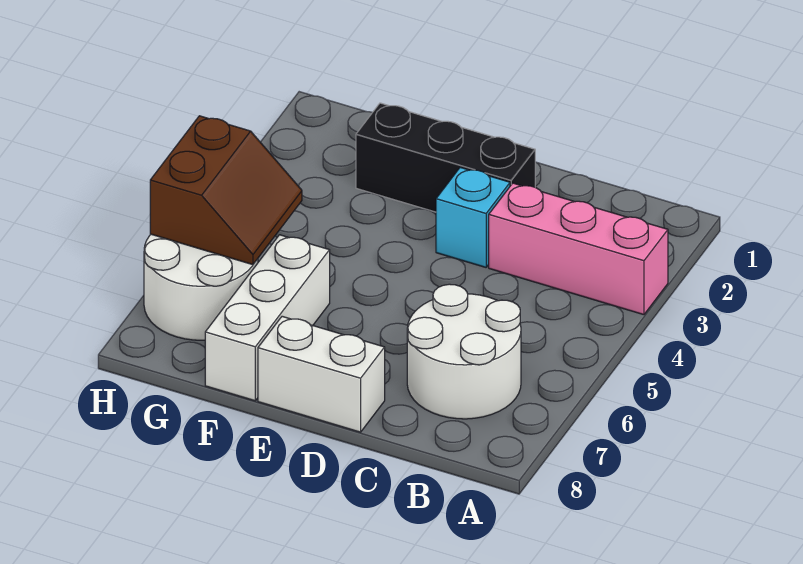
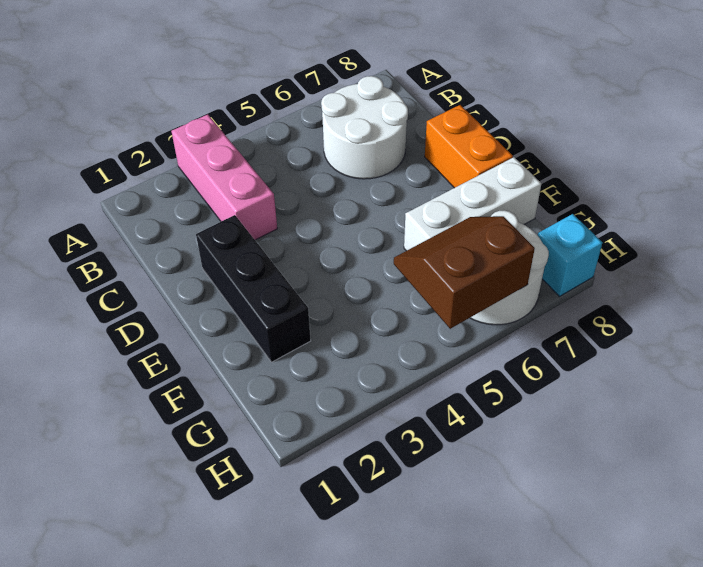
cyan brick D3 level 1 -> cyan brick H8 level 1
white brick D8:E8 level 1 -> orange brick D8:E8 level 1

